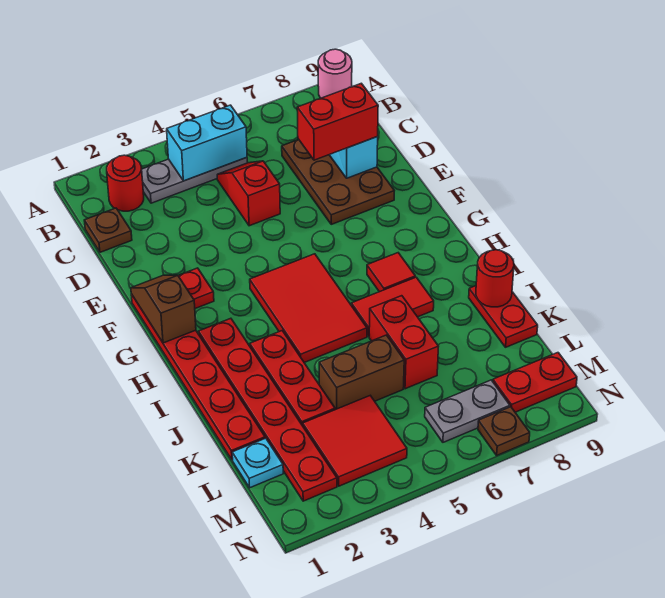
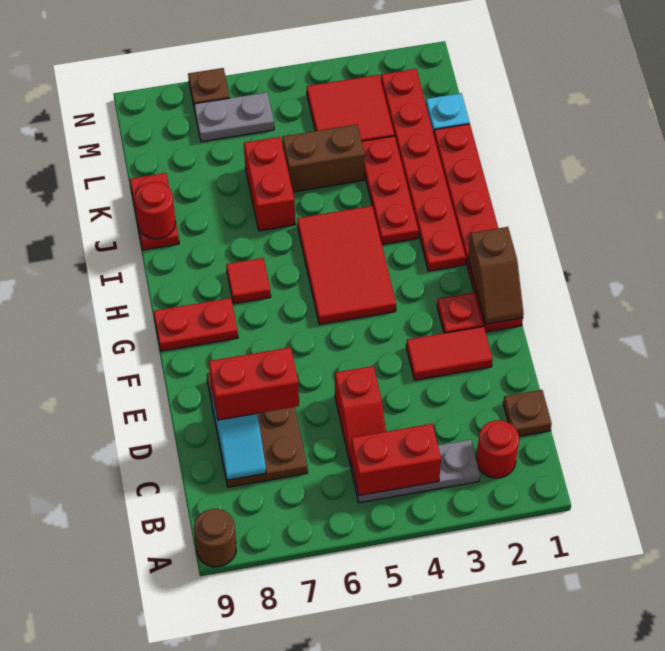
pink round brick A9 level 1 -> brown round brick A9 level 1
cyan brick B4:B5 level 2 -> red brick B4:B5 level 2
red tile I6:I7 level 1 -> red tile E2:E3 level 1
red plate M8:M9 level 1 -> red plate G8:G9 level 1

